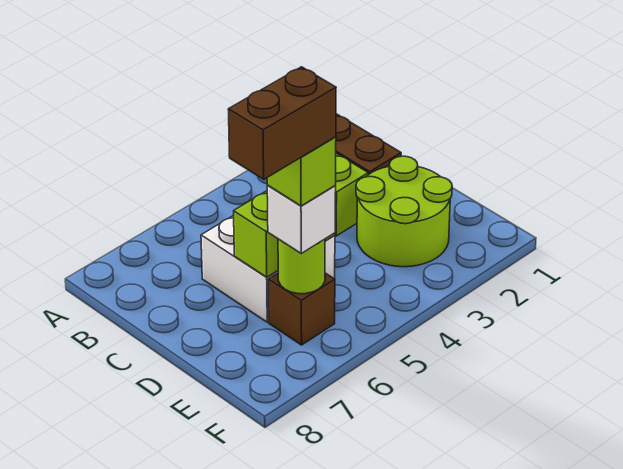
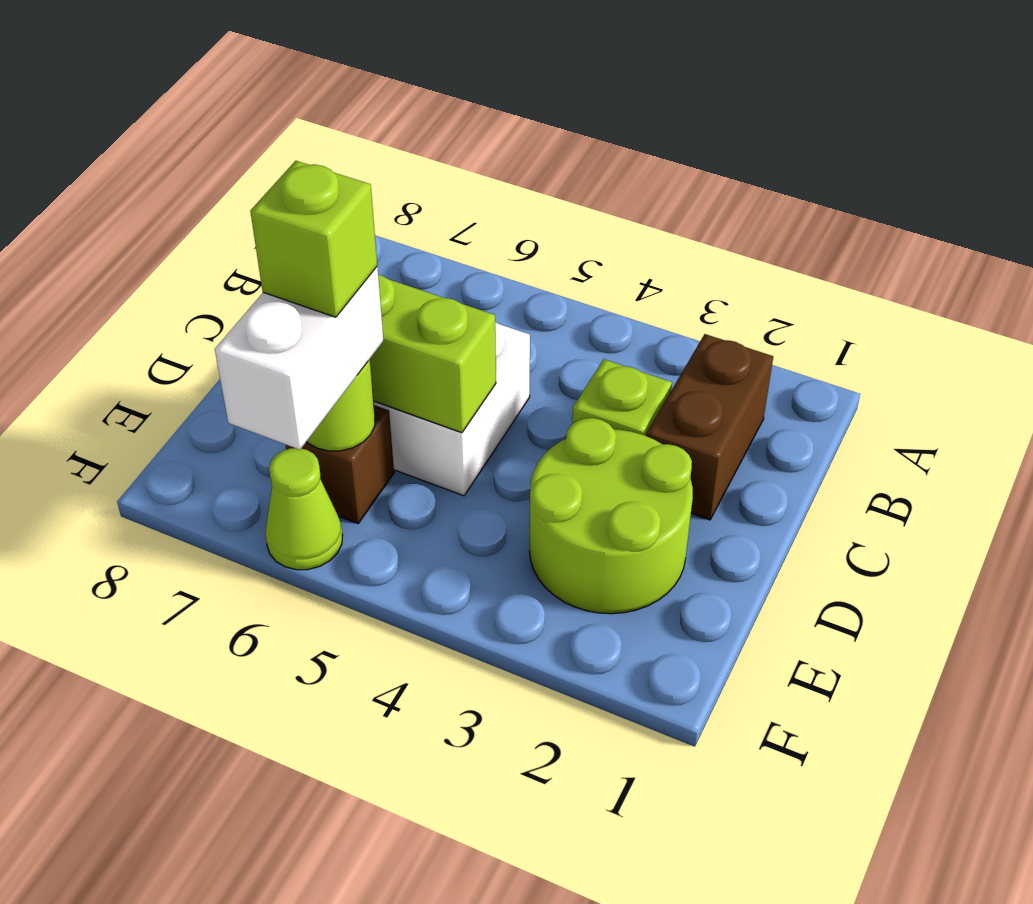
white brick E6 level 3 -> white brick E6:F6 level 3
brown brick E6:E7 level 5 -> none
none -> lime cone F6 level 1

